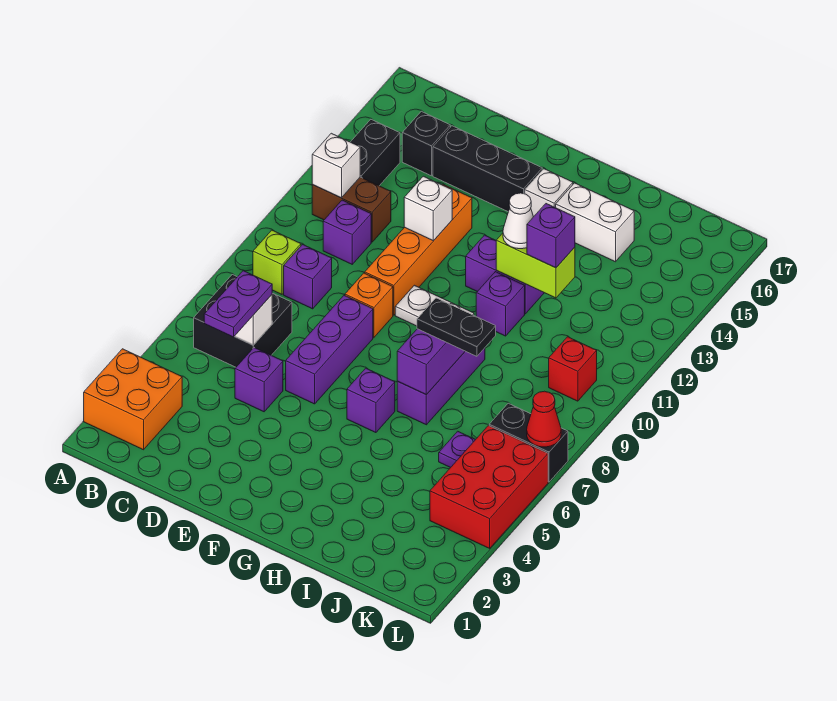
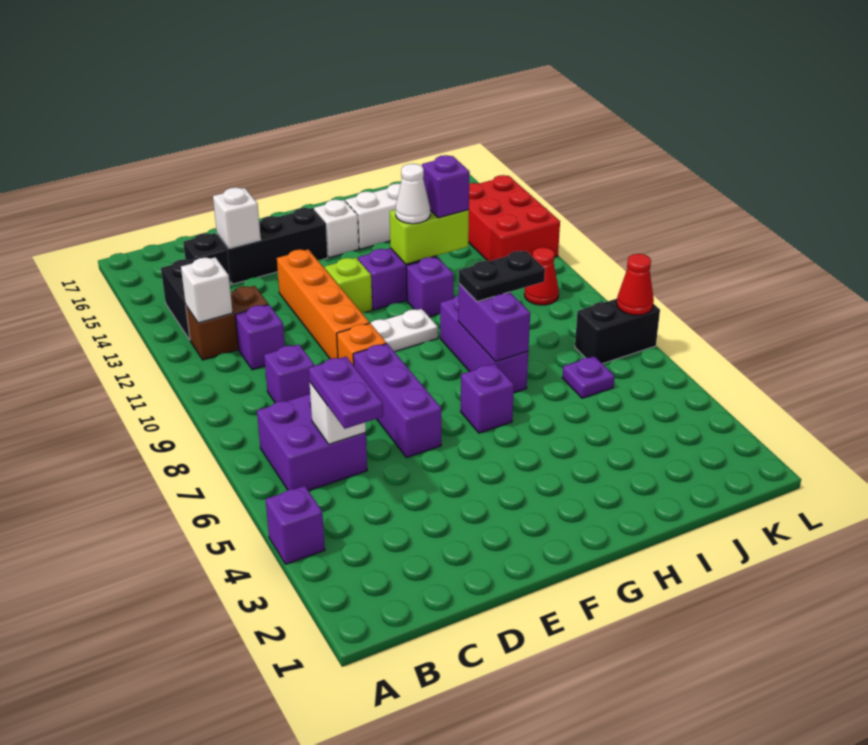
orange brick A2:B3 level 1 -> none
black brick B6:C7 level 1 -> purple brick B6:C7 level 1
lime brick B9 level 1 -> lime brick F12 level 1
purple brick D5 level 1 -> purple brick A4 level 1
white brick E12 level 2 -> white brick D15 level 2
red brick K4:L6 level 1 -> red brick K12:L14 level 1
red brick K10 level 1 -> red cone K10 level 1

